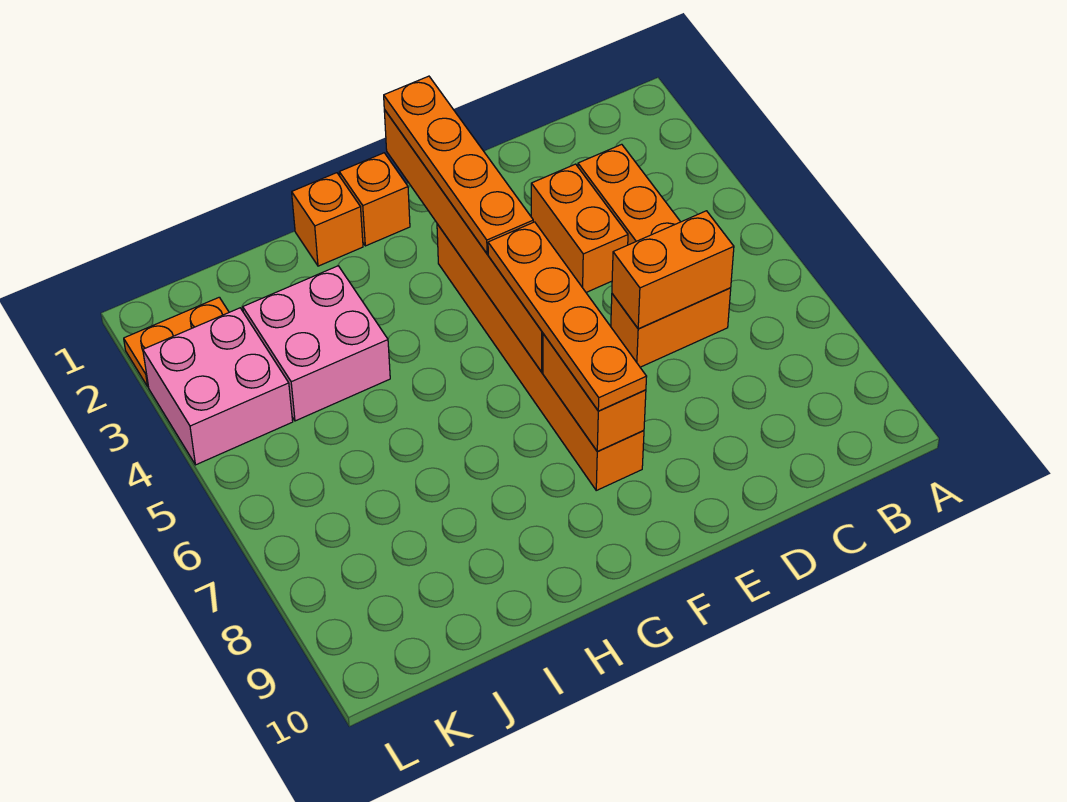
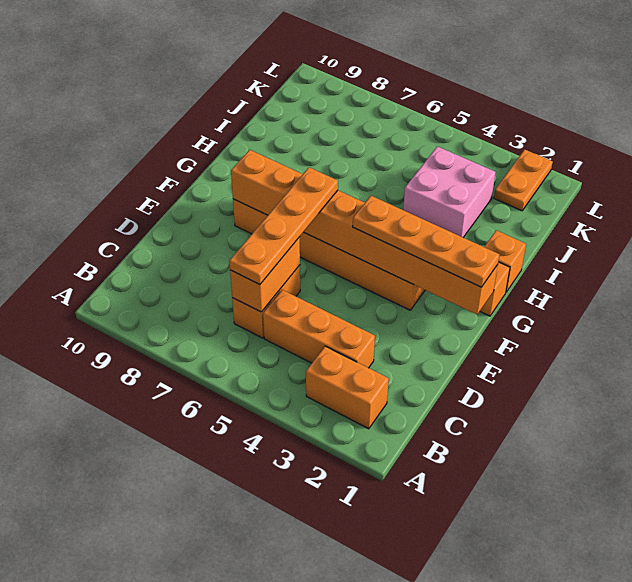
orange brick D3:D4 level 1 -> orange brick B2:B3 level 1
orange plate F5:F8 level 3 -> orange plate C6:F6 level 3
pink brick K3:L4 level 1 -> none

